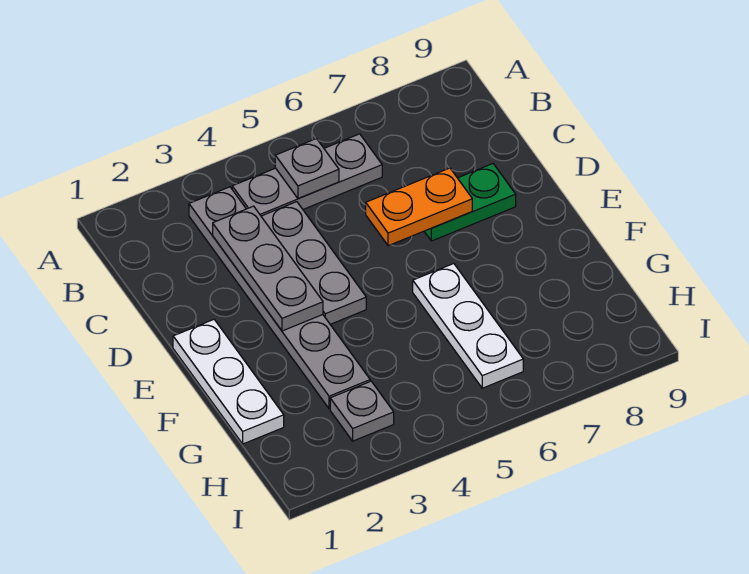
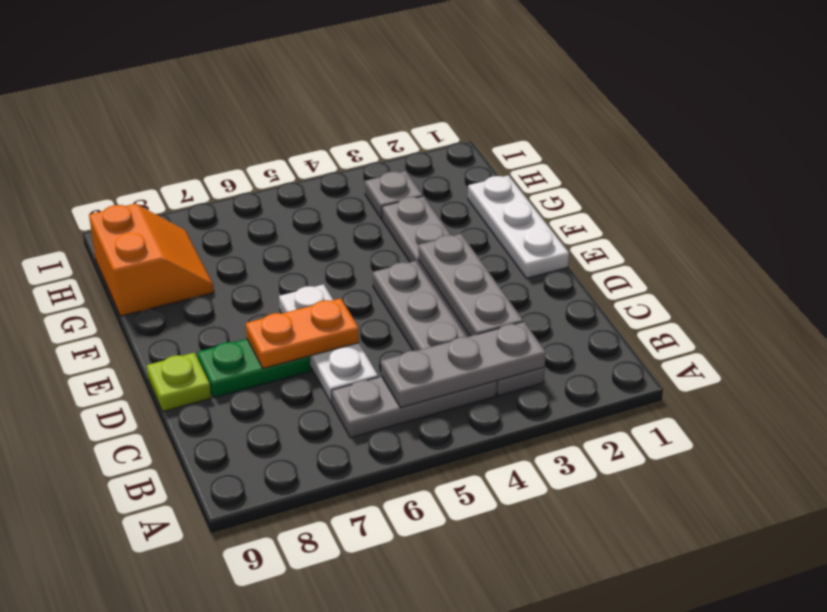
grey plate B5 level 2 -> grey plate B3:B5 level 2
none -> lime plate D9 level 1
white plate F6:H6 level 1 -> white plate C6:E6 level 1
none -> orange slope G8:H9 level 1 top 9

